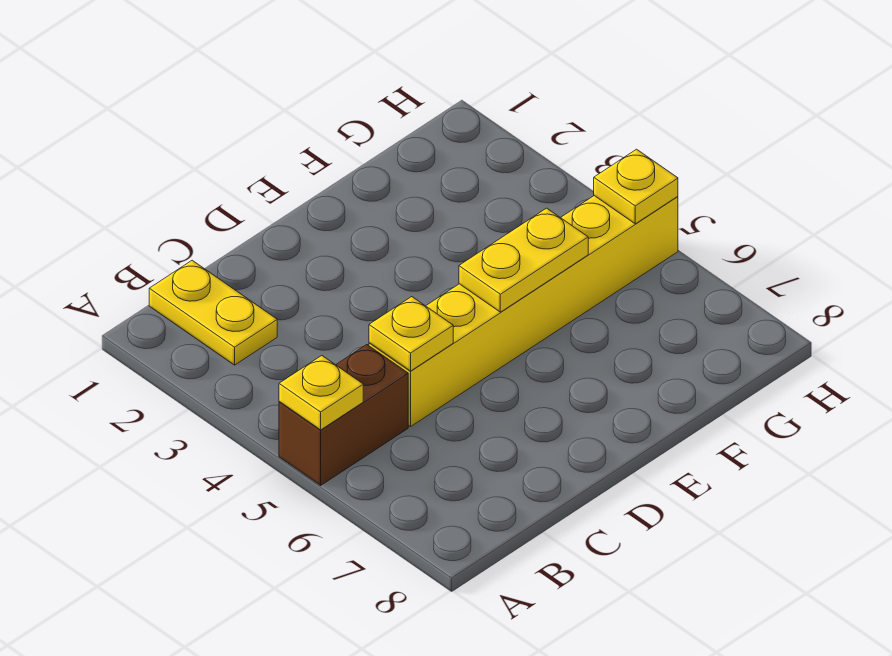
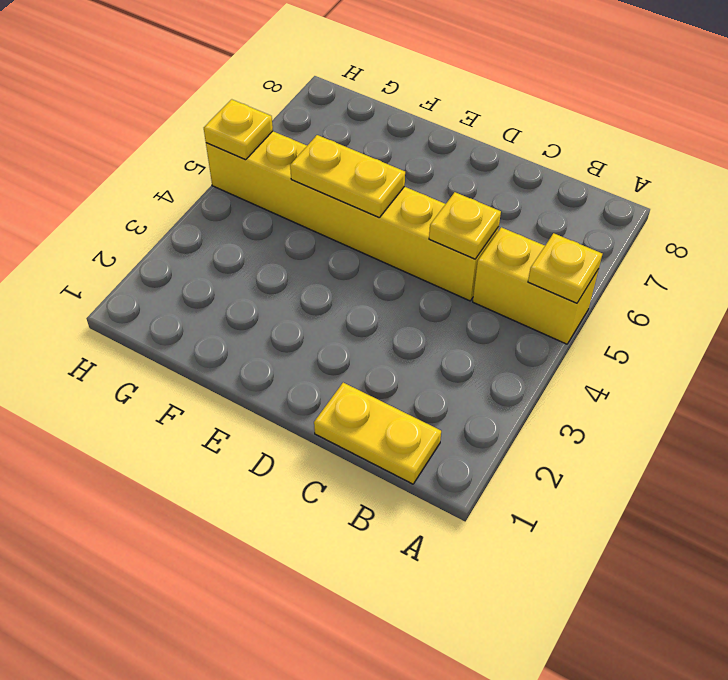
brown brick A5:B5 level 1 -> yellow brick A5:B5 level 1
yellow plate B1:B2 level 1 -> yellow plate B1:C1 level 1

